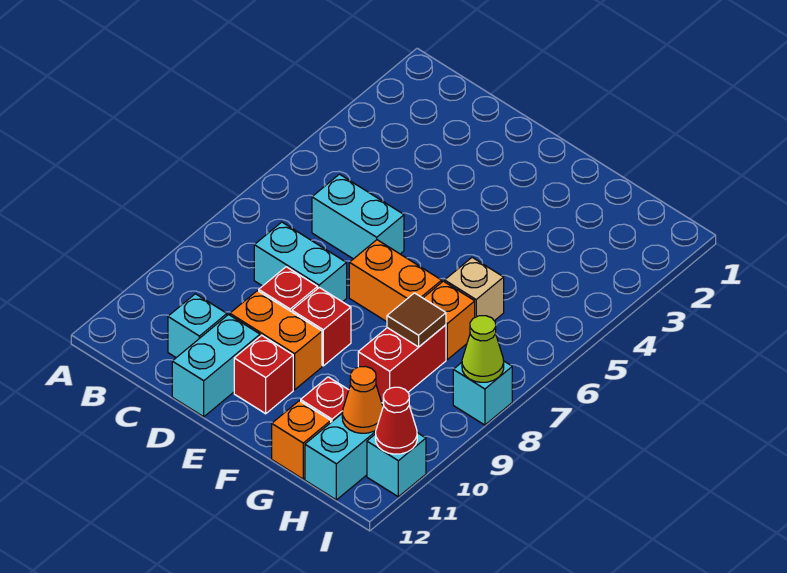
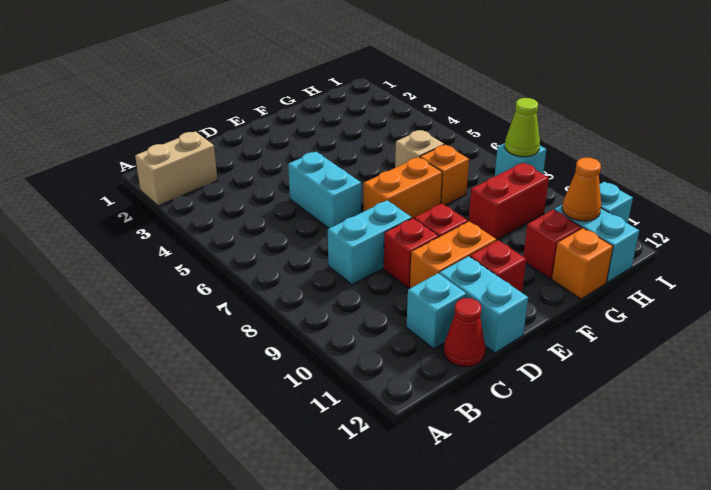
none -> tan brick A2:B2 level 1
cyan brick C6:D6 level 1 -> cyan brick D5:D6 level 1
red brick G8:G9 level 1 -> red brick G9:H9 level 1
brown tile G8 level 2 -> none
red cone I11 level 2 -> red cone C12 level 1

